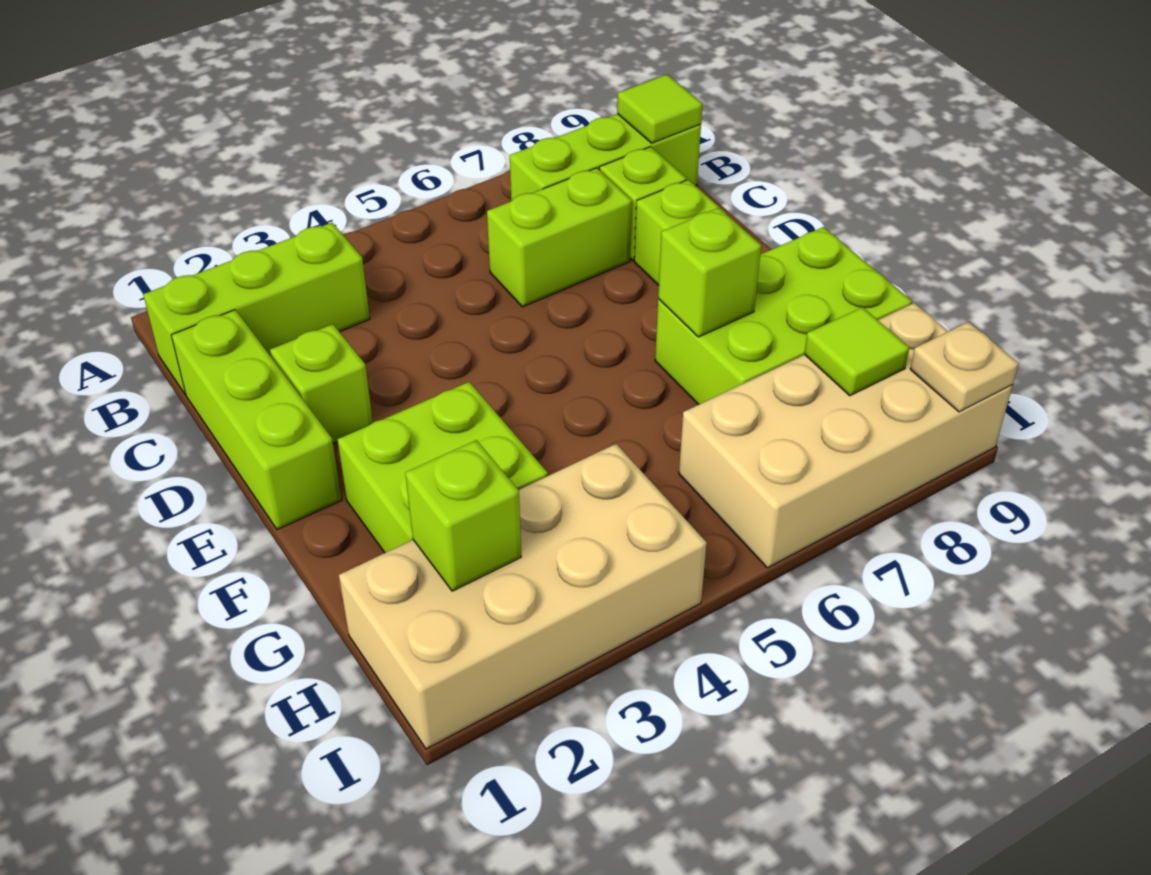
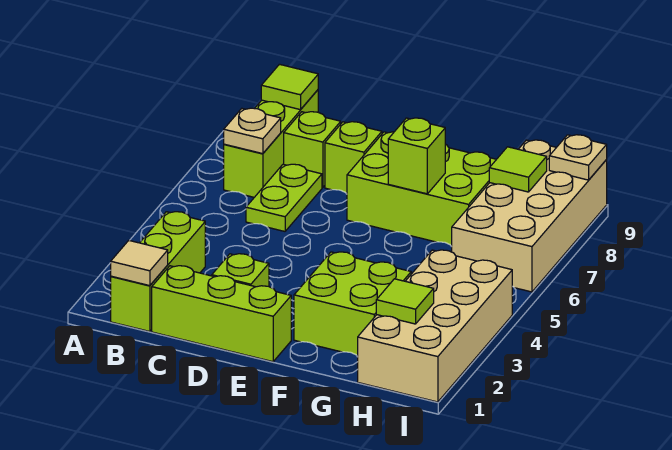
none -> tan tile B1 level 2
none -> tan plate B7 level 2
lime brick C6:C7 level 1 -> lime plate C6:C7 level 1
lime brick F7:G9 level 1 -> lime brick E7:G8 level 1
lime brick H2 level 2 -> lime tile H2 level 2

